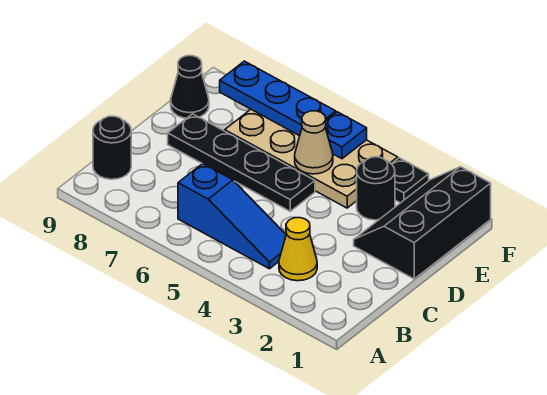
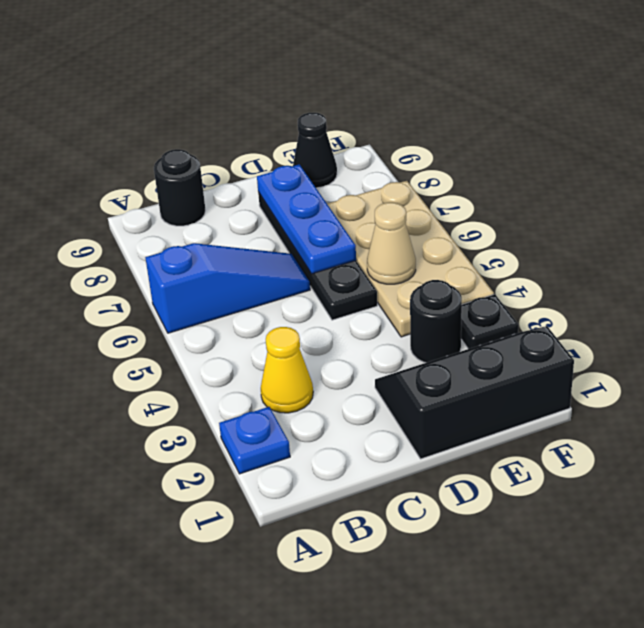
blue slope B4:B6 level 1 top 6 -> blue slope A6:C6 level 1 top A
blue plate F5 level 2 -> blue plate A2 level 1
blue plate F6:F8 level 2 -> blue plate D6:D8 level 2

